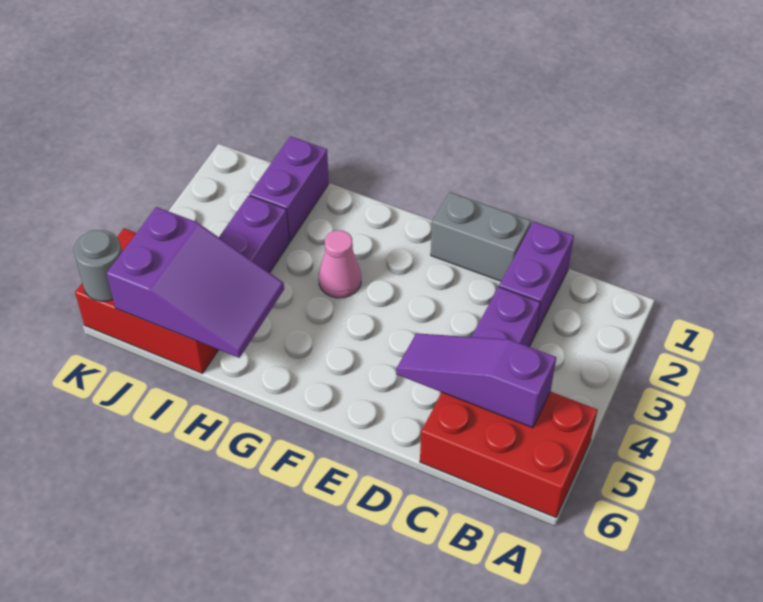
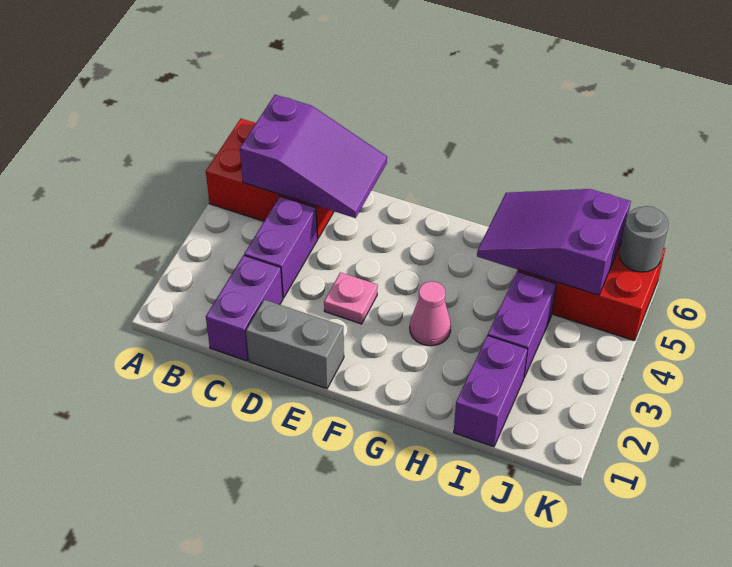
purple slope B5:D5 level 2 top B -> purple slope B5:D6 level 2 top B
none -> pink plate E3 level 1

